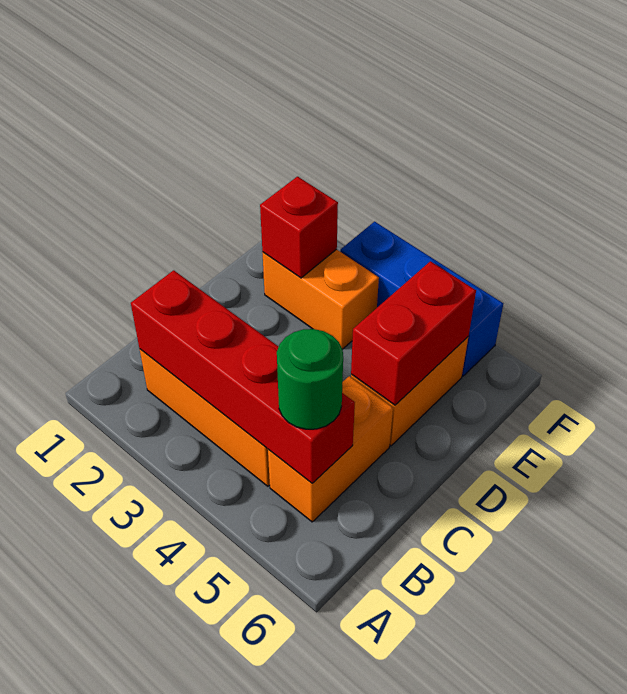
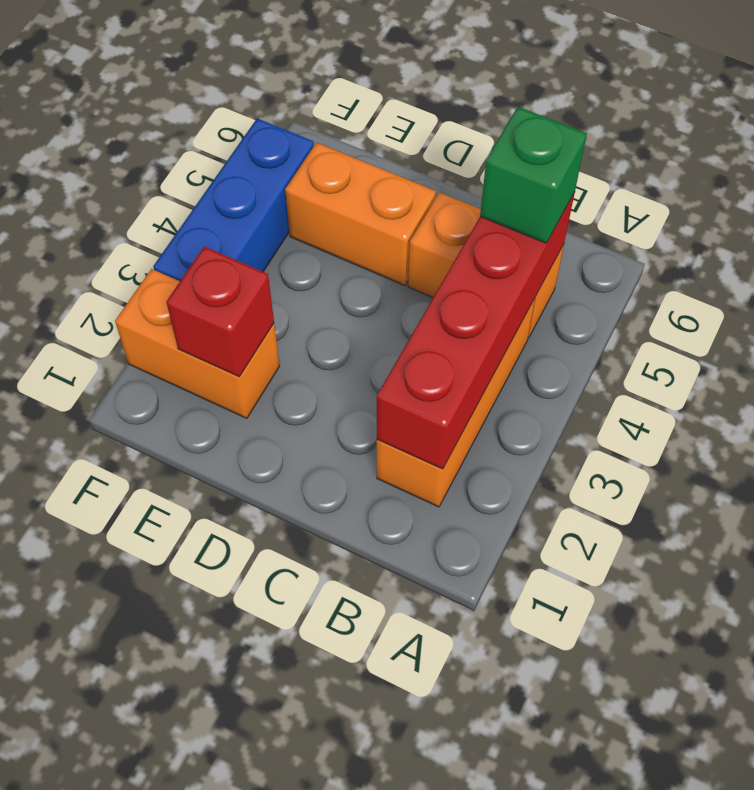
green round brick B5 level 3 -> green brick B5 level 3
red brick D5:E5 level 2 -> none
orange brick E2:E3 level 1 -> orange brick E2:F2 level 1

